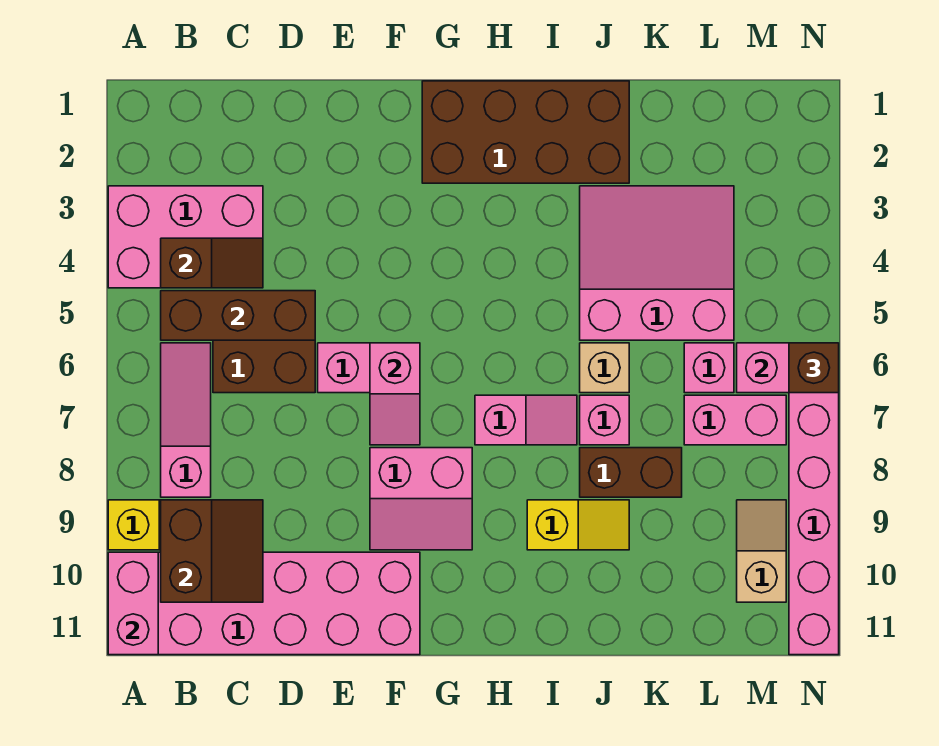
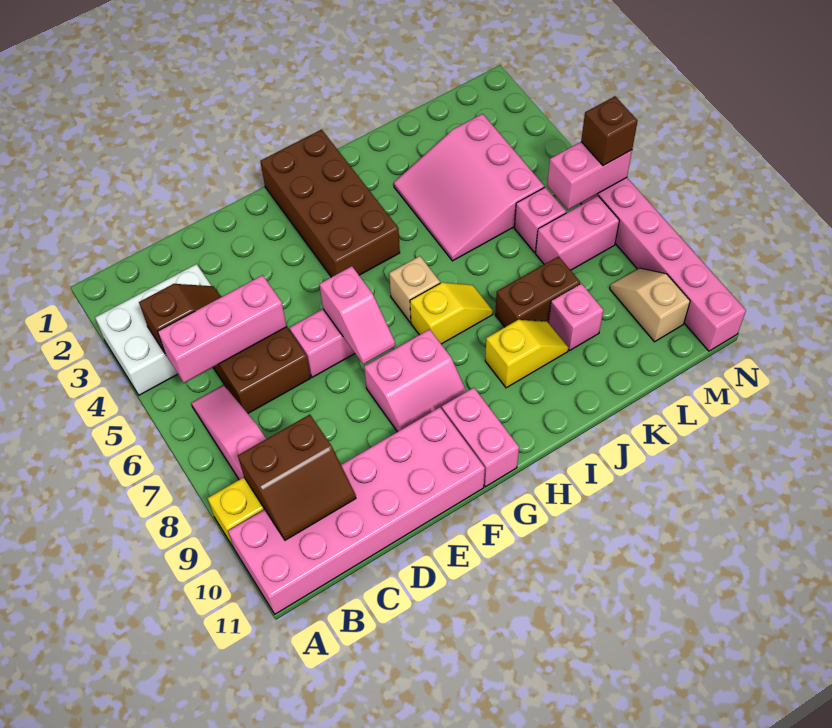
pink brick A3:C4 level 1 -> white brick A3:C4 level 1
pink brick A10:A11 level 2 -> pink brick G10:G11 level 1
brown brick B5:D5 level 2 -> pink brick B5:D5 level 2
brown slope B9:C10 level 2 top B -> brown slope B9:C10 level 2 top 9
brown brick G1:J2 level 1 -> brown brick G1:H4 level 1
pink slope H7:I7 level 1 top H -> yellow slope H7:I7 level 1 top H
pink slope J3:L5 level 1 top 5 -> pink slope J3:L5 level 1 top L
tan brick J6 level 1 -> tan brick H6 level 1
pink brick J7 level 1 -> pink brick K9 level 1

